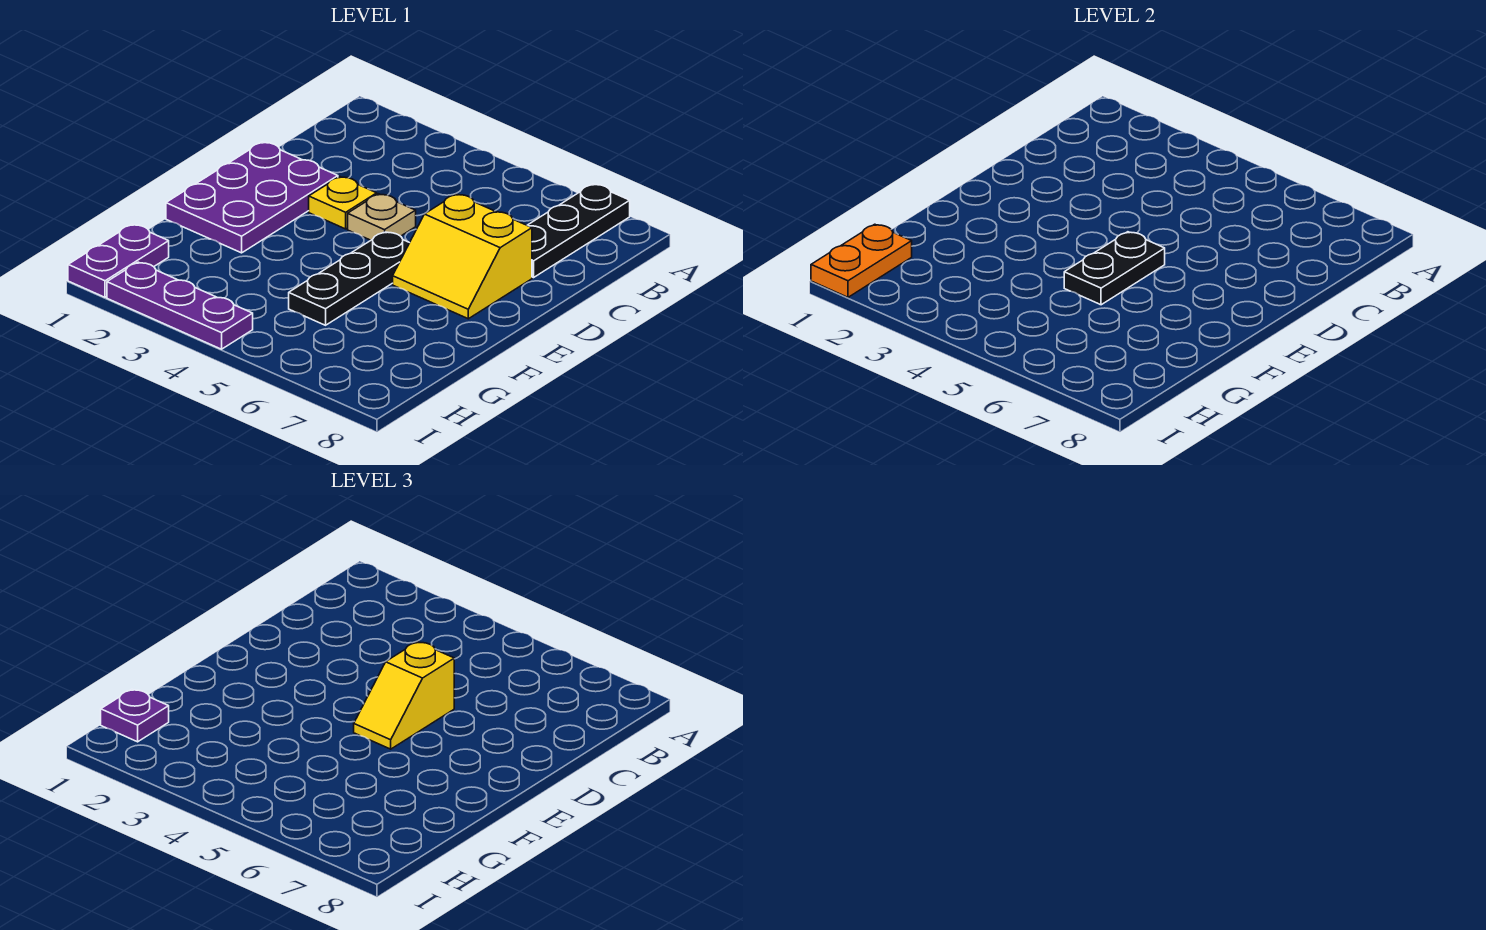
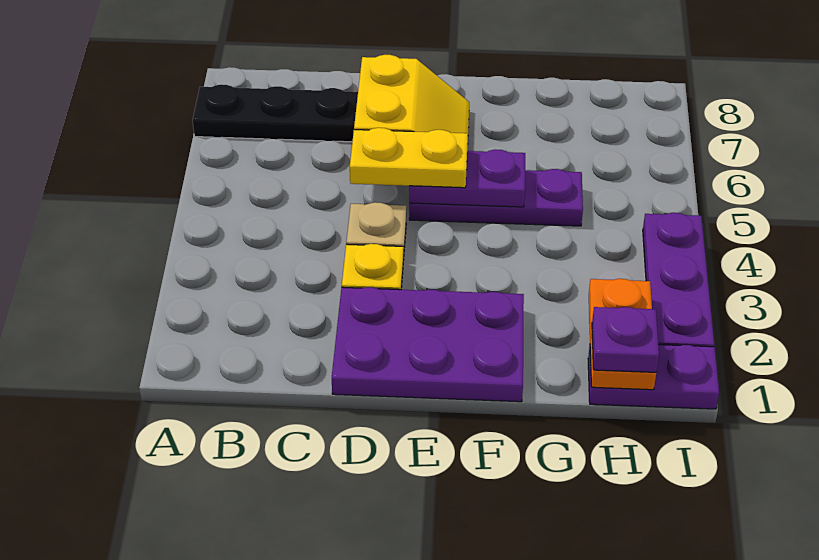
yellow slope D5:E5 level 3 top D -> yellow plate D5:E5 level 3
black plate E5:G5 level 1 -> purple plate E5:G5 level 1
black plate E5:F5 level 2 -> purple plate E5:F5 level 2
orange plate H1:I1 level 2 -> orange plate H1:H2 level 2

